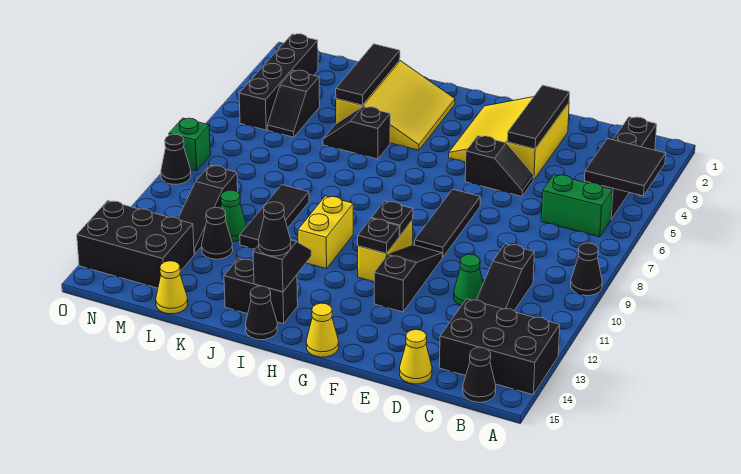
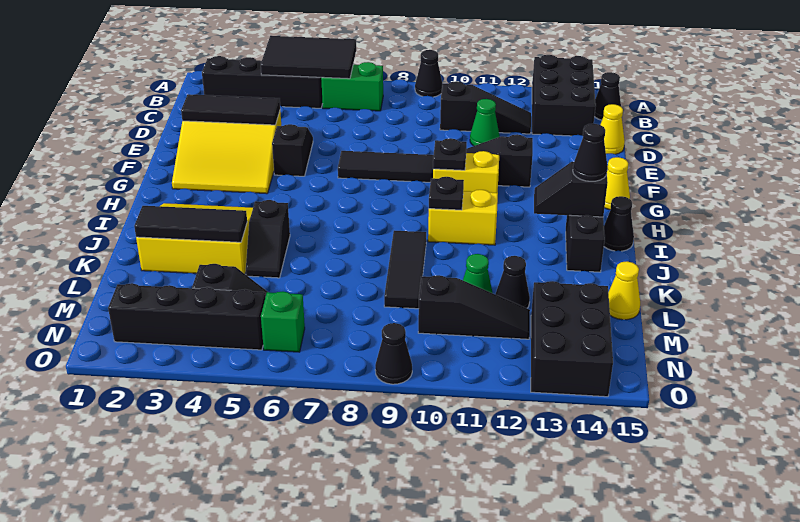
black tile A4:B5 level 2 -> black tile A4:B6 level 2
green brick B6:C6 level 1 -> green brick B6:B7 level 1
black plate G11 level 2 -> black plate I10 level 2
black tile K9:K11 level 1 -> black tile J9:L9 level 1
green brick O8 level 1 -> green brick N6 level 1

